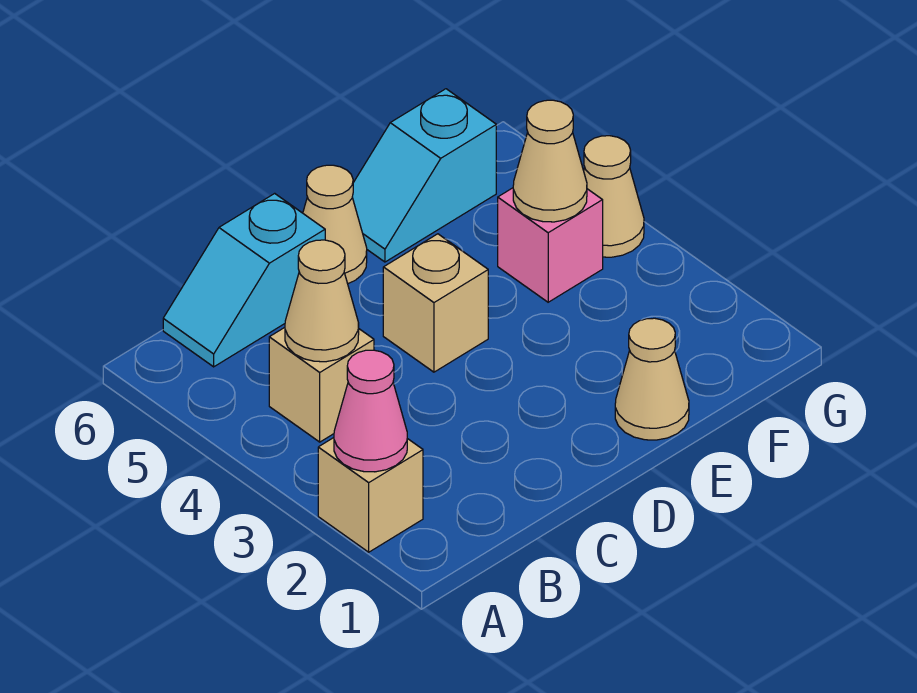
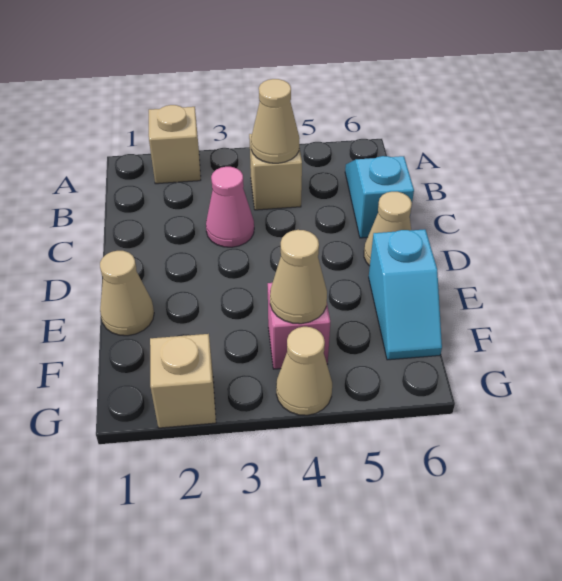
pink cone A2 level 2 -> pink cone C3 level 1
tan brick D4 level 1 -> tan brick G2 level 1
cyan slope E6:F6 level 1 top F -> cyan slope E6:F6 level 1 top E

